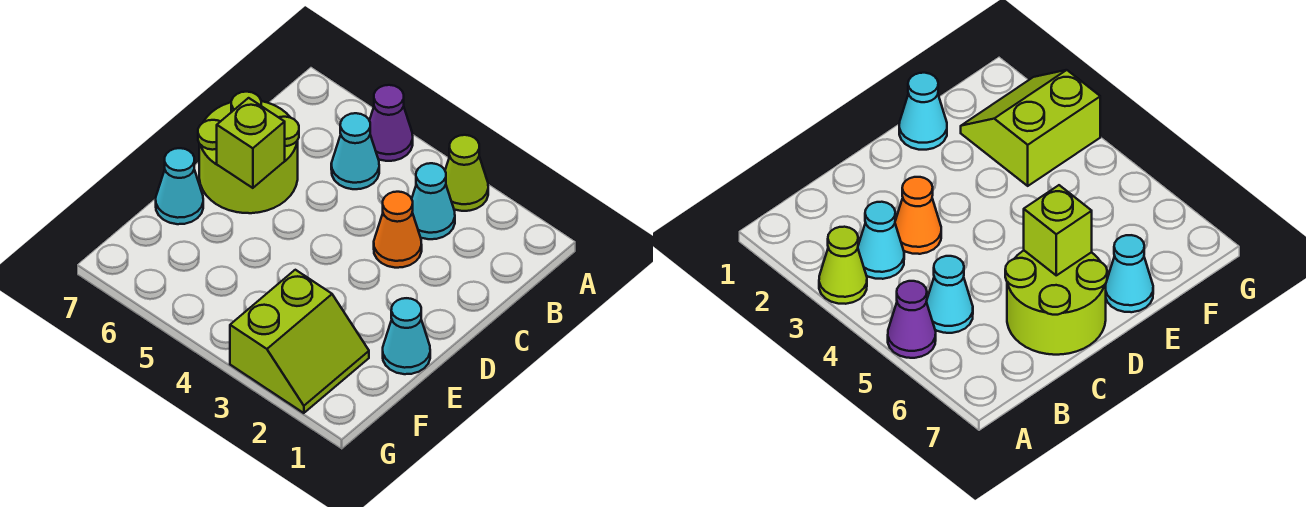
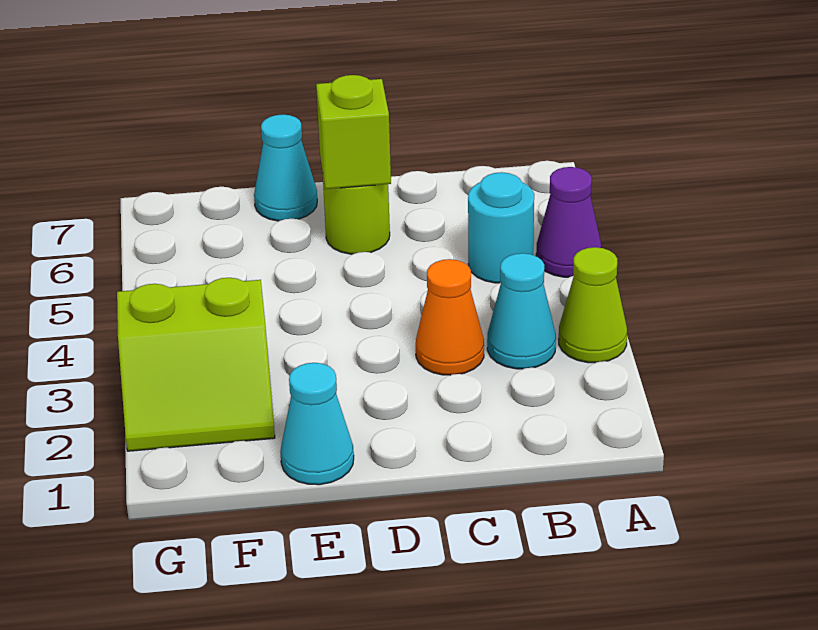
cyan cone B5 level 1 -> cyan round brick B5 level 1
lime round brick C6:D7 level 1 -> lime round brick D6 level 1

